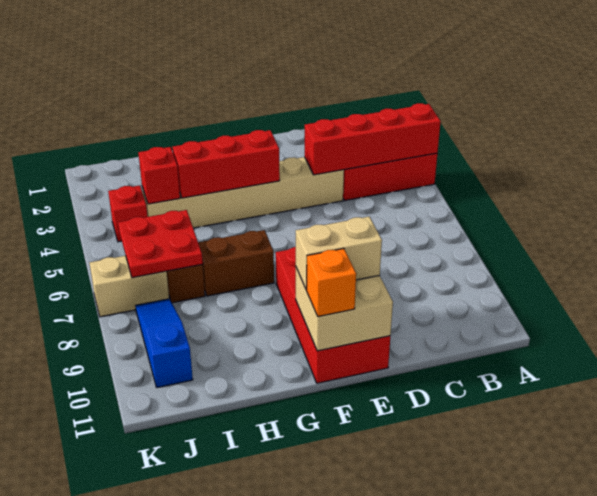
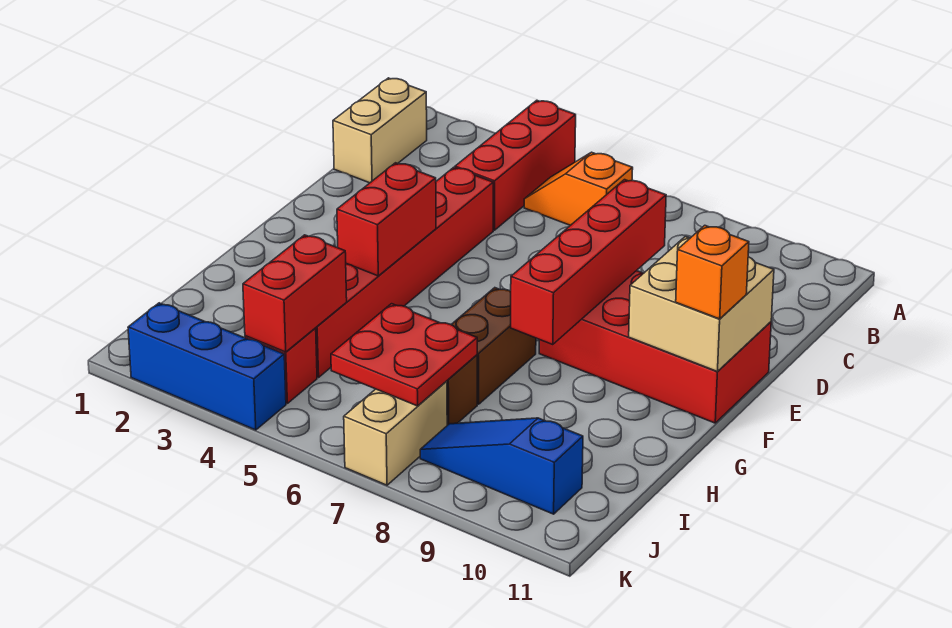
red brick A4:D4 level 2 -> red brick D8:G8 level 2
none -> orange slope B5:B6 level 1 top 6
tan brick D4:I4 level 1 -> red brick D4:I4 level 1
tan brick E10:F10 level 3 -> tan brick B1:C1 level 1
red brick F4:H4 level 2 -> red brick F4:G4 level 2
red brick I4 level 2 -> red brick I4:J4 level 2
none -> blue brick K2:K4 level 1

